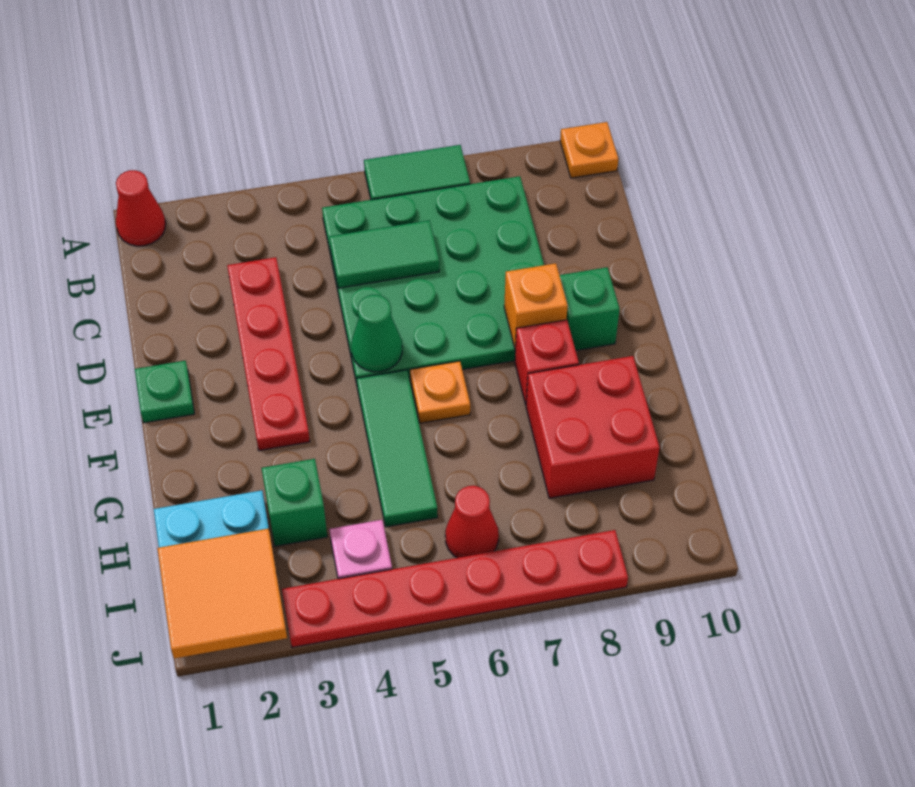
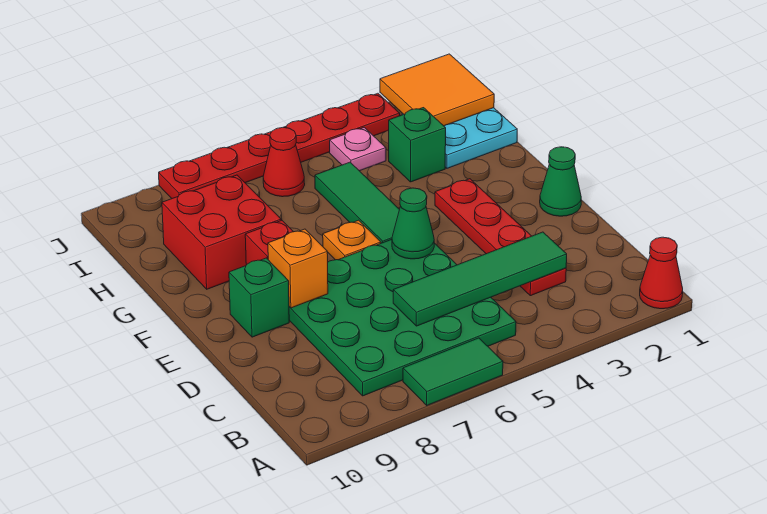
orange plate A10 level 1 -> none
green tile C5:C6 level 2 -> green tile C3:C6 level 2
green plate E1 level 1 -> green cone E1 level 1

